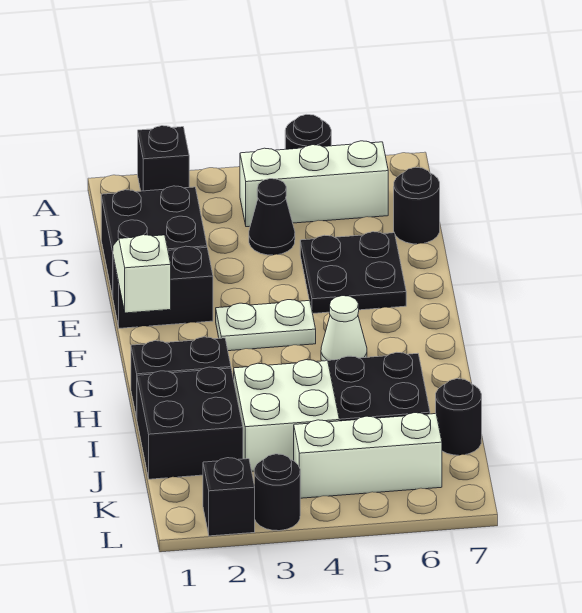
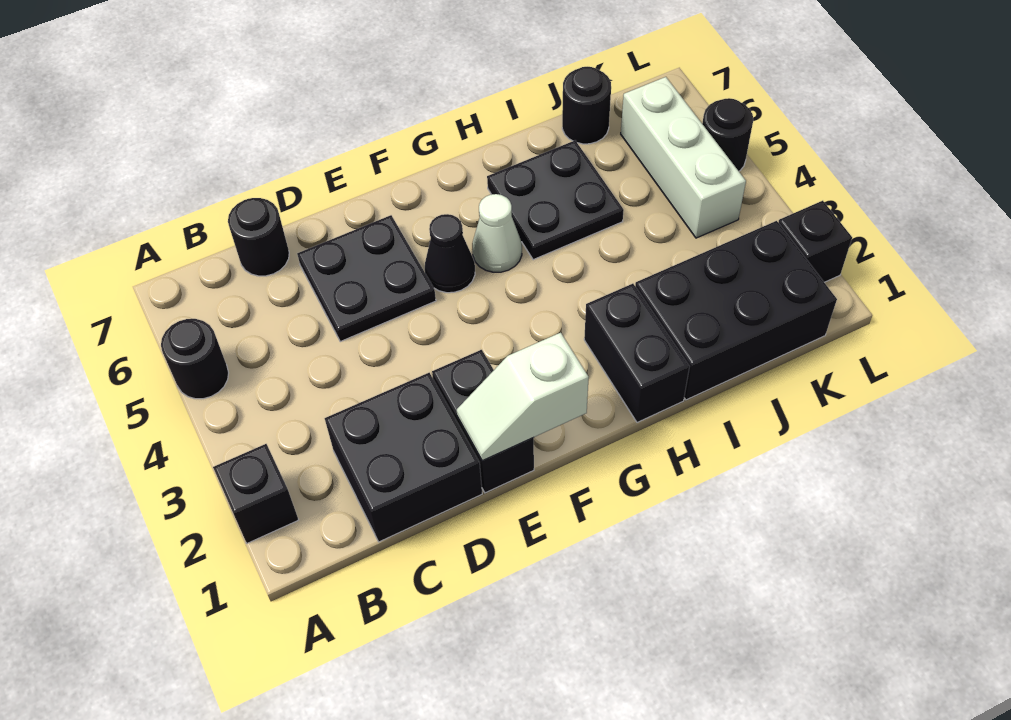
white brick B4:B6 level 1 -> none
black cone C4 level 1 -> black cone F5 level 1
white plate F3:F4 level 1 -> none
black brick I1:J2 level 1 -> black brick I1:K2 level 1
white brick I3:J4 level 1 -> none
black round brick L3 level 1 -> black round brick L5 level 1

